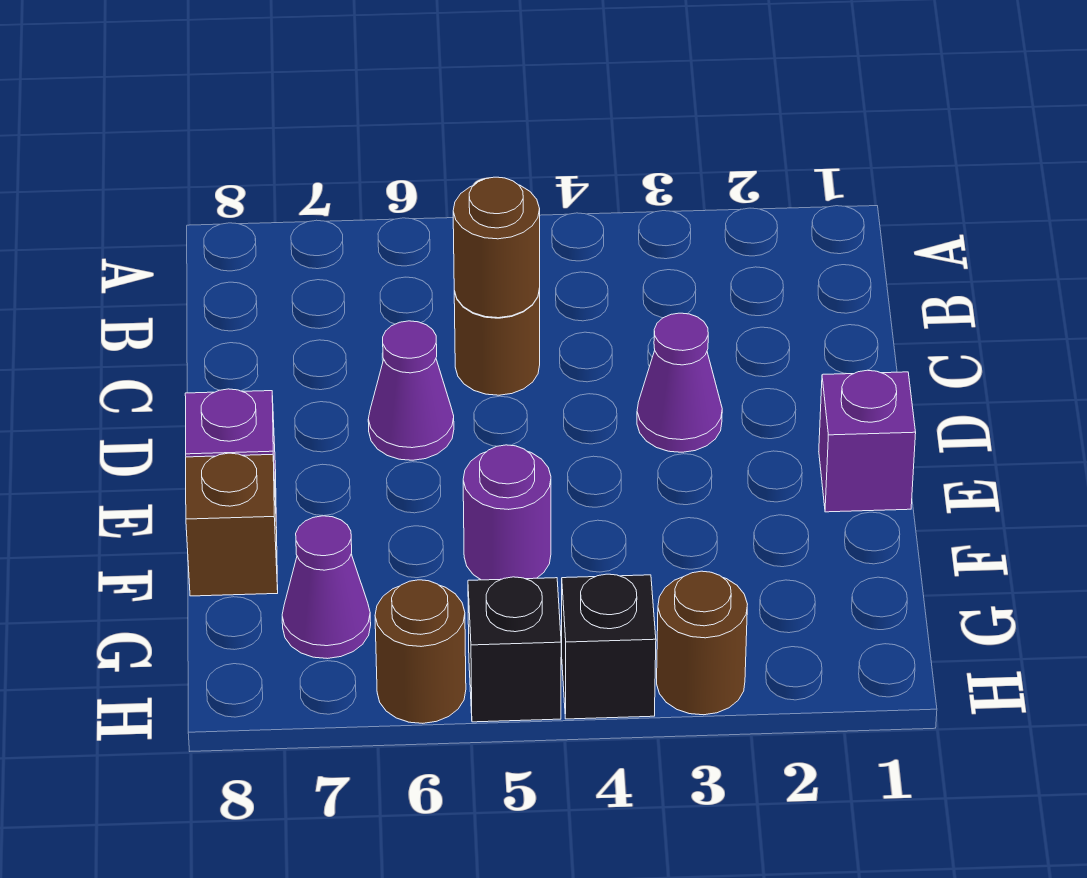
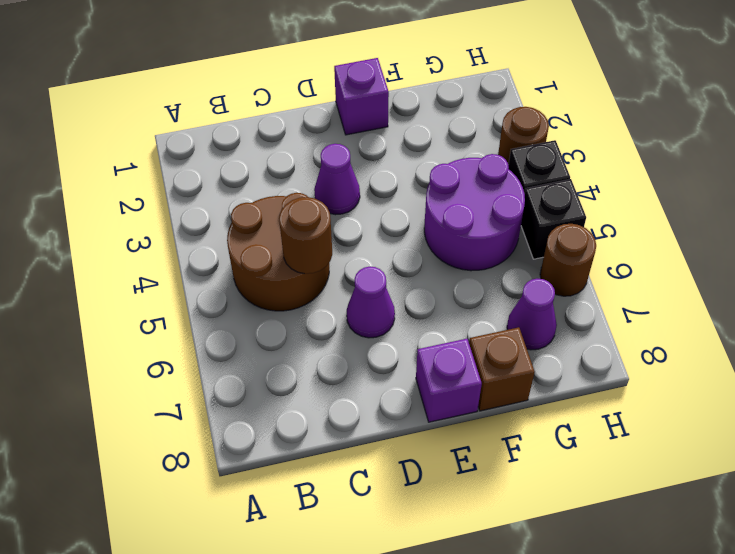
brown round brick C5 level 1 -> brown round brick B4:C5 level 1
purple round brick F5 level 1 -> purple round brick F4:G5 level 1

